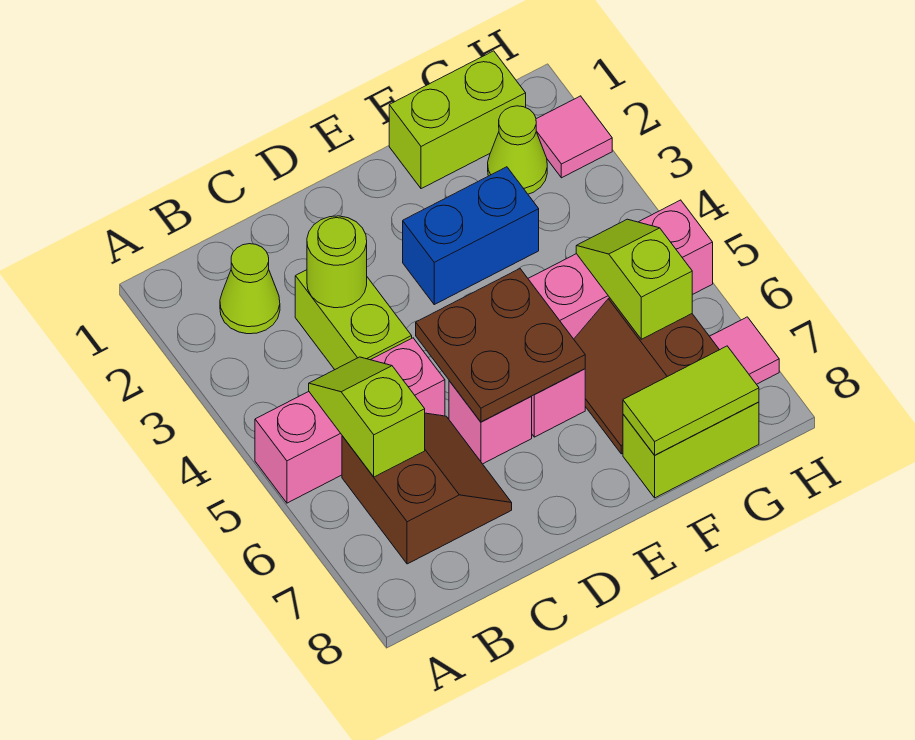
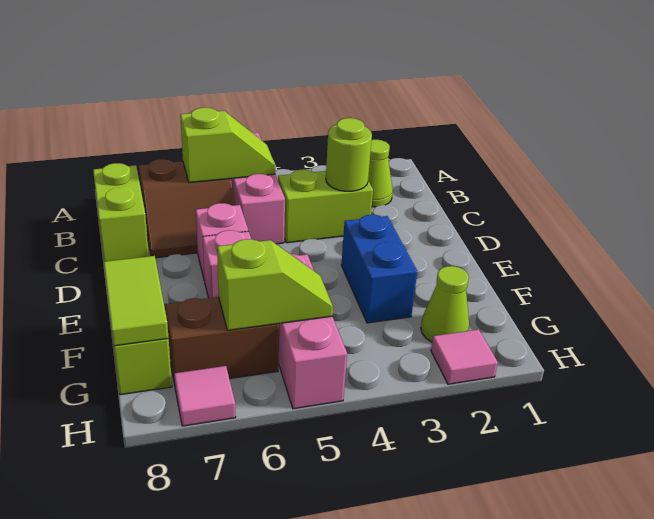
brown plate D5:E6 level 2 -> none
lime brick F1:G1 level 1 -> lime brick B8:C8 level 1

